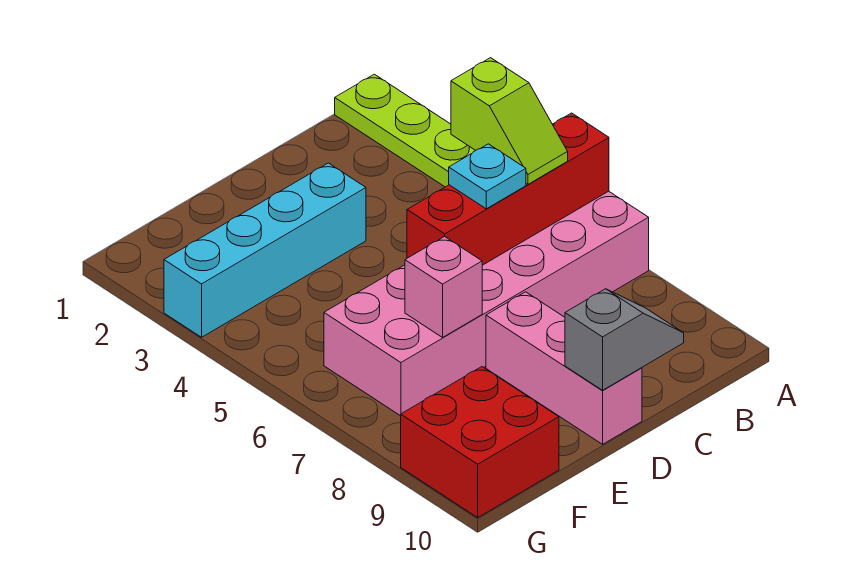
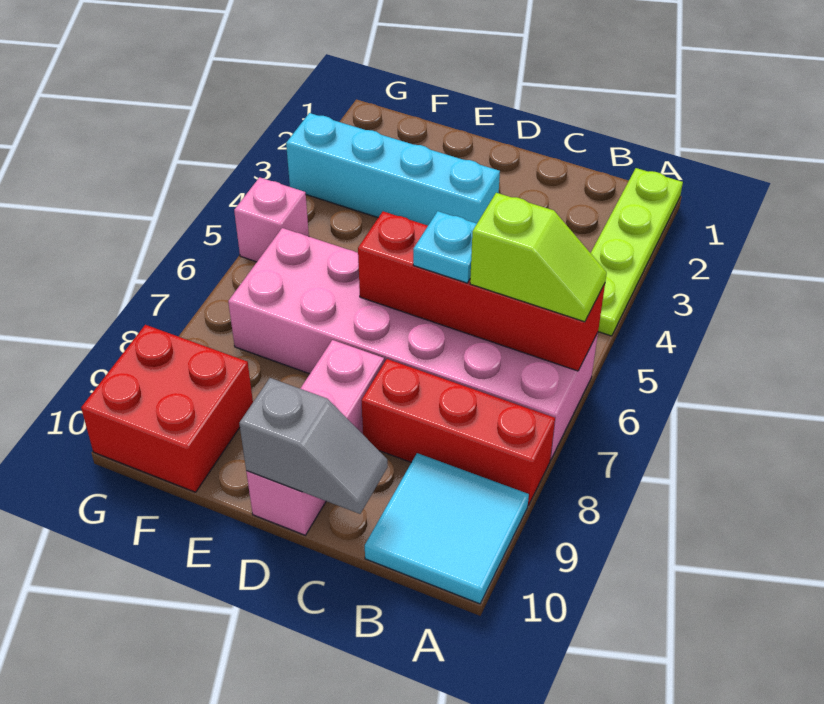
none -> red brick A8:C8 level 1
none -> cyan tile A9:B10 level 1
lime slope B5:B6 level 3 top 5 -> lime slope A6:B6 level 3 top B
pink brick E7 level 2 -> pink brick G5 level 1

